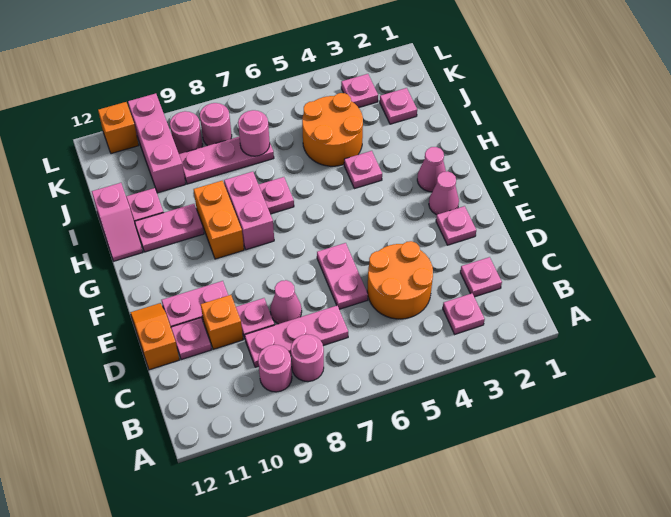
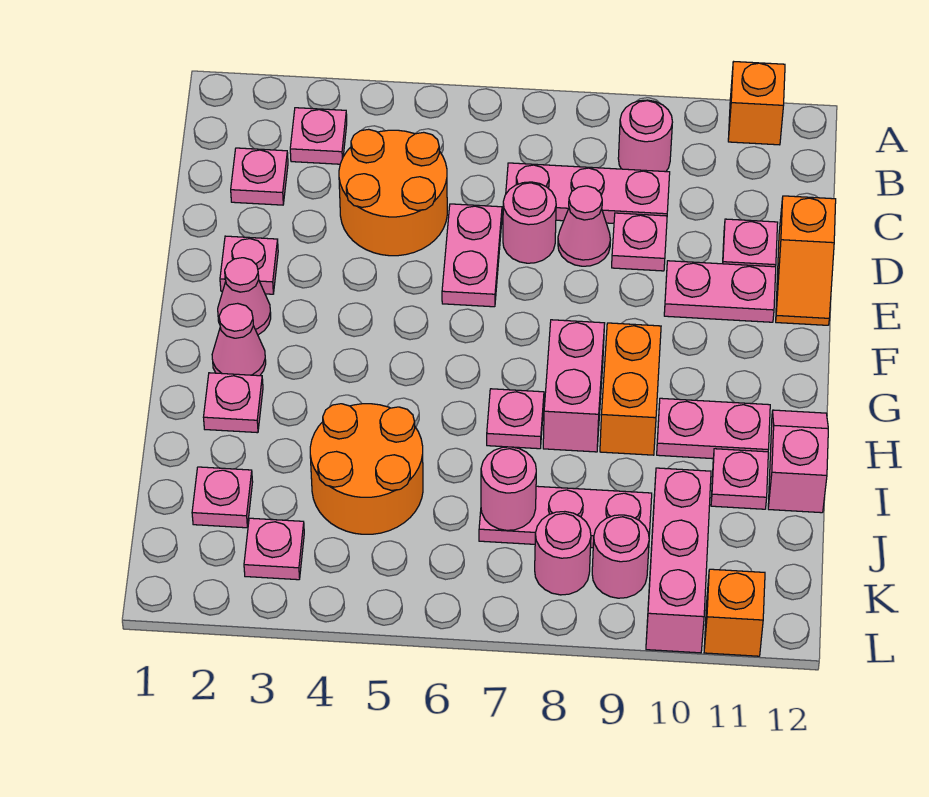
pink round brick B8 level 1 -> pink round brick D7 level 1
orange brick D10 level 1 -> orange brick A11 level 1
pink plate H4 level 1 -> pink plate H2 level 1

